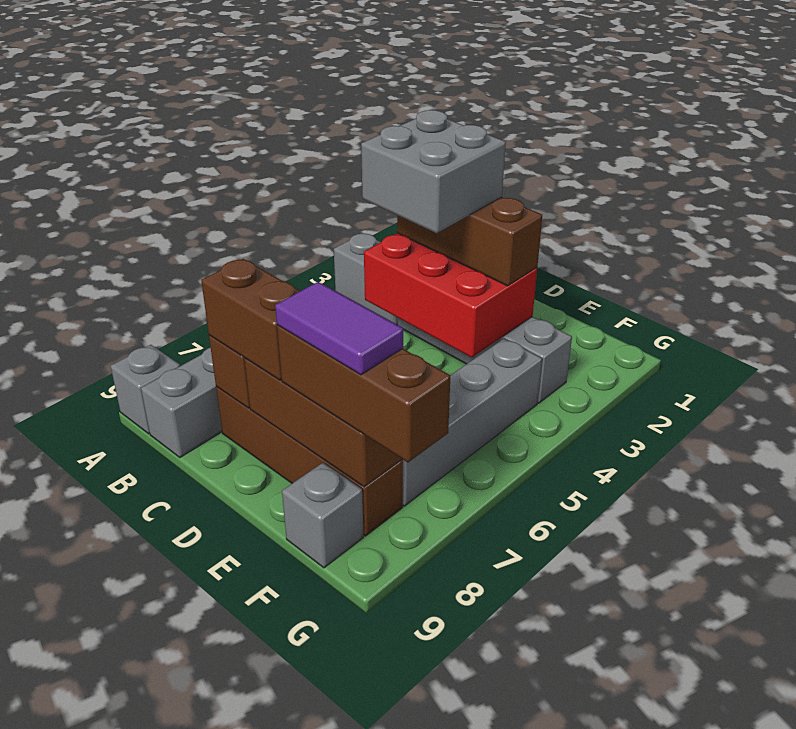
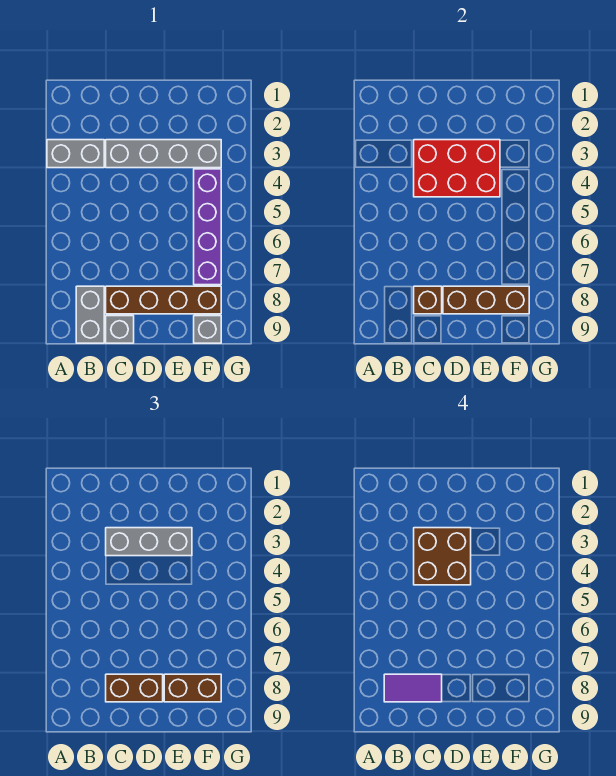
grey brick A9 level 1 -> grey brick C9 level 1
brown brick C3:E3 level 3 -> grey brick C3:E3 level 3
grey brick C3:D4 level 4 -> brown brick C3:D4 level 4
brown brick E8:G8 level 3 -> brown brick E8:F8 level 3
purple tile E8:F8 level 4 -> purple tile B8:C8 level 4
grey brick F4:F7 level 1 -> purple brick F4:F7 level 1

